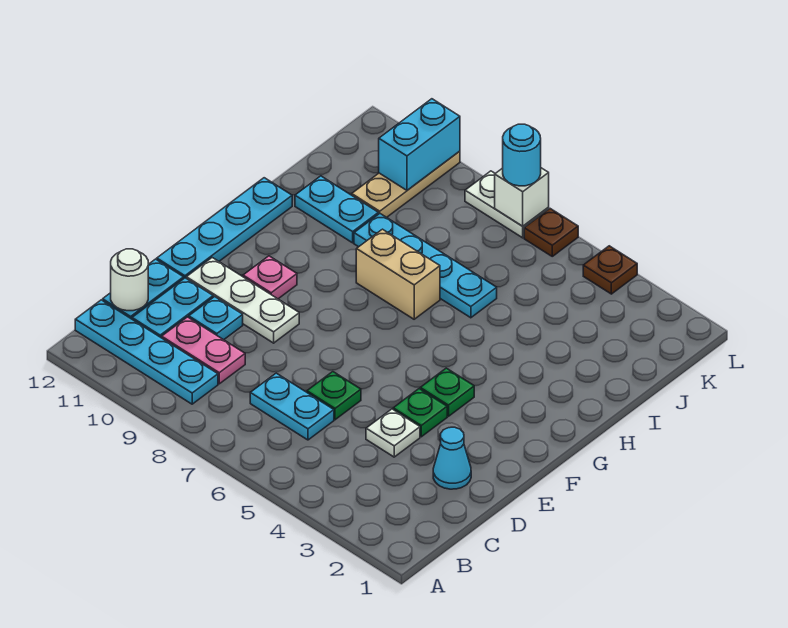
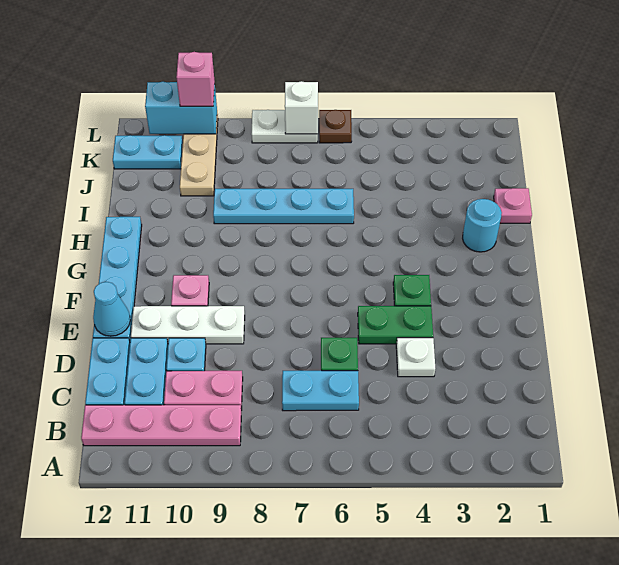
cyan plate B9:B12 level 1 -> pink plate B9:B12 level 1
white round brick C12 level 2 -> none
cyan cone D2 level 1 -> cyan cone E12 level 2
green plate E4 level 1 -> green plate E4:E5 level 1
tan brick H7:H8 level 1 -> none
none -> pink plate I1 level 1
cyan plate I10:I11 level 1 -> cyan plate K11:K12 level 1
cyan brick K10:L10 level 2 -> cyan brick L10:L11 level 2
brown plate L4 level 1 -> none
cyan round brick L7 level 3 -> cyan round brick H2 level 1
none -> pink brick L10 level 3

